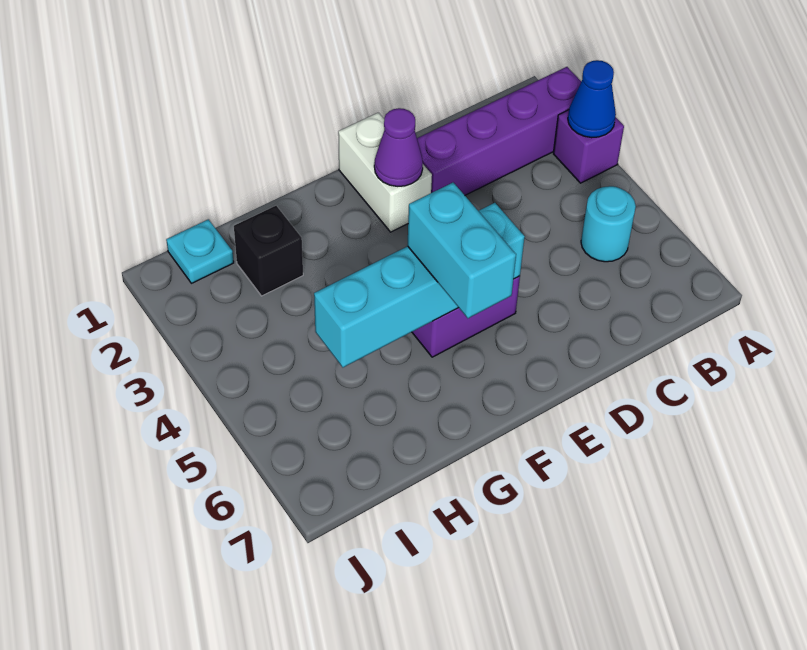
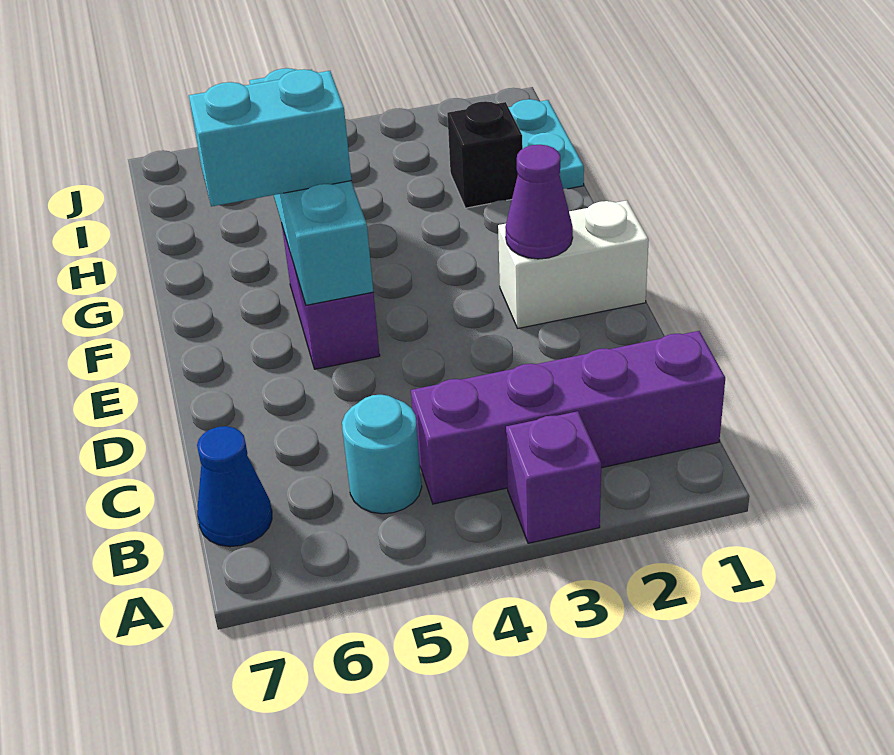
purple brick A2:D2 level 1 -> purple brick B1:B4 level 1
blue cone A3 level 2 -> blue cone B7 level 1
cyan plate I1 level 1 -> cyan plate H1:I1 level 1

